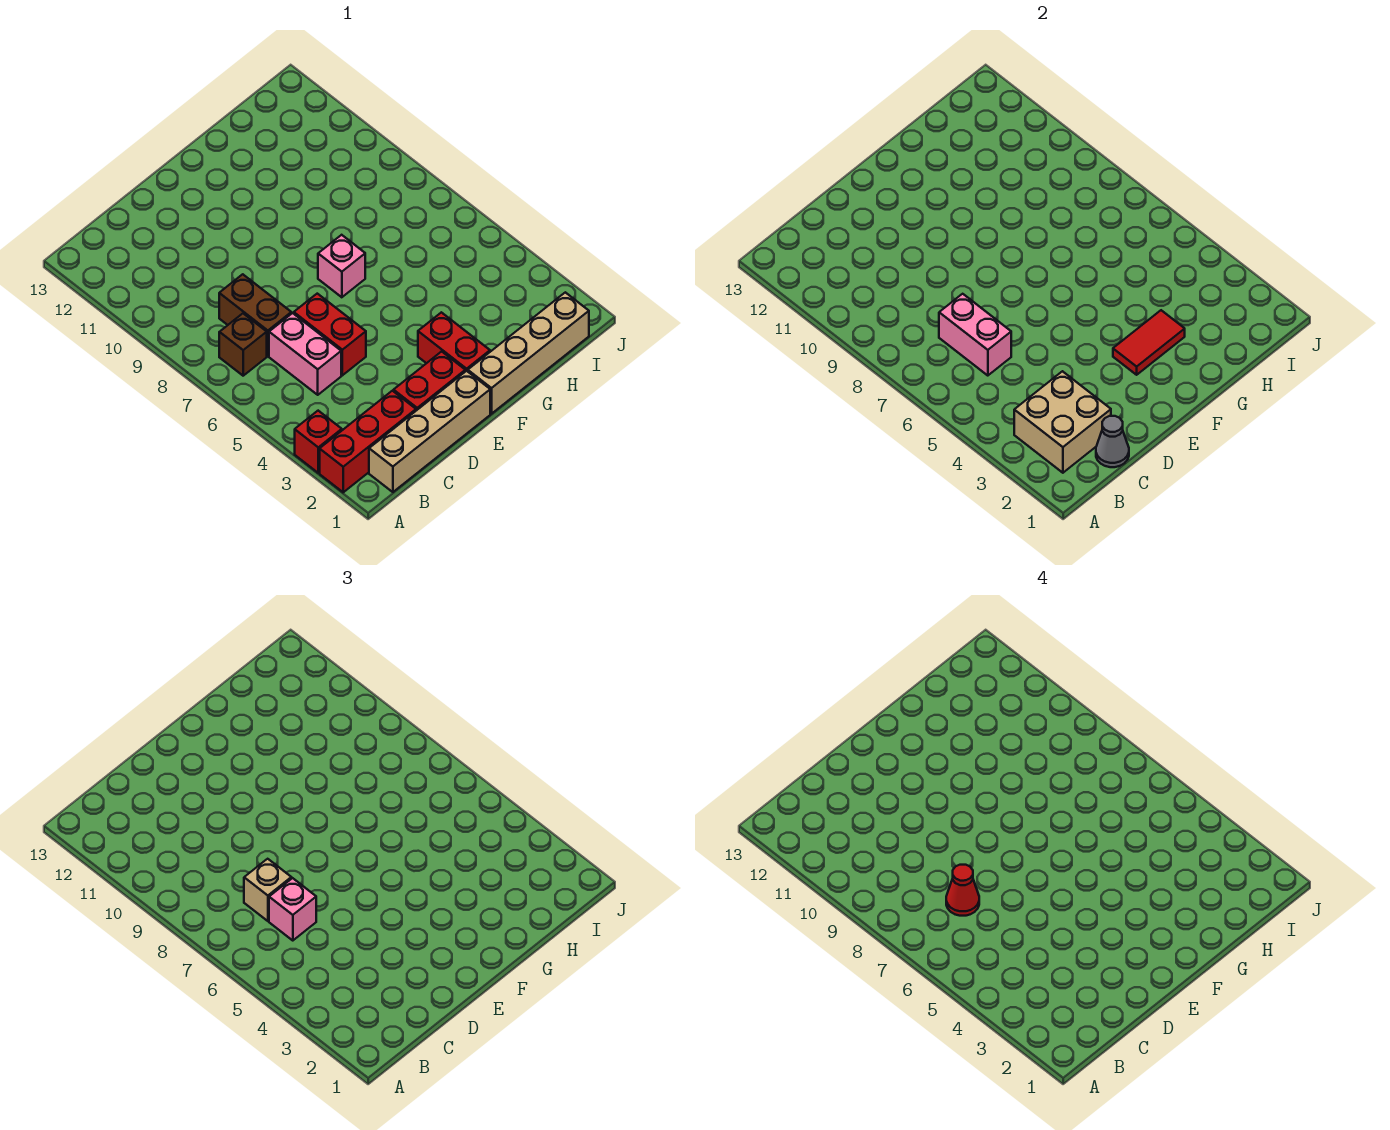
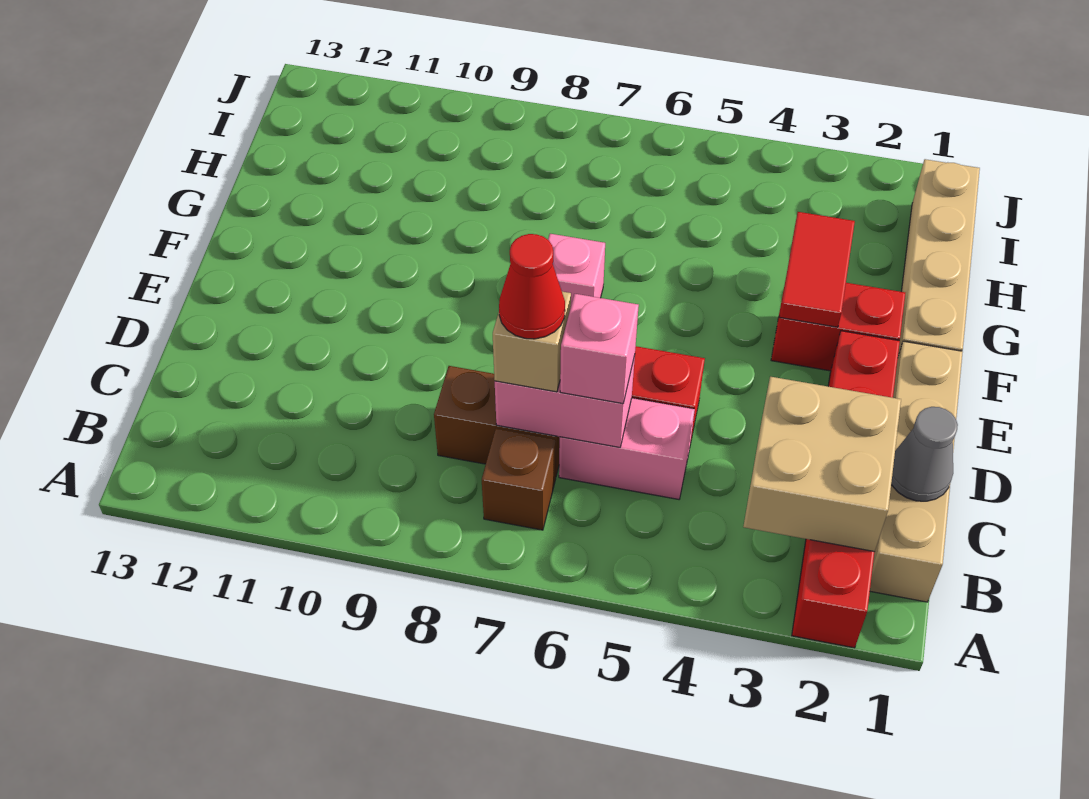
red brick A3 level 1 -> none

